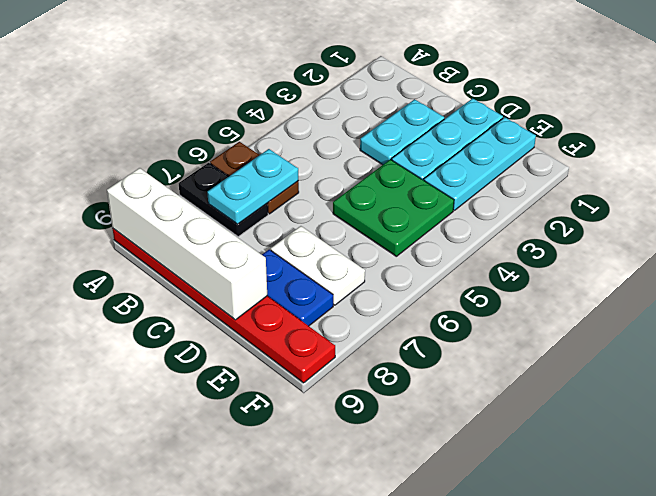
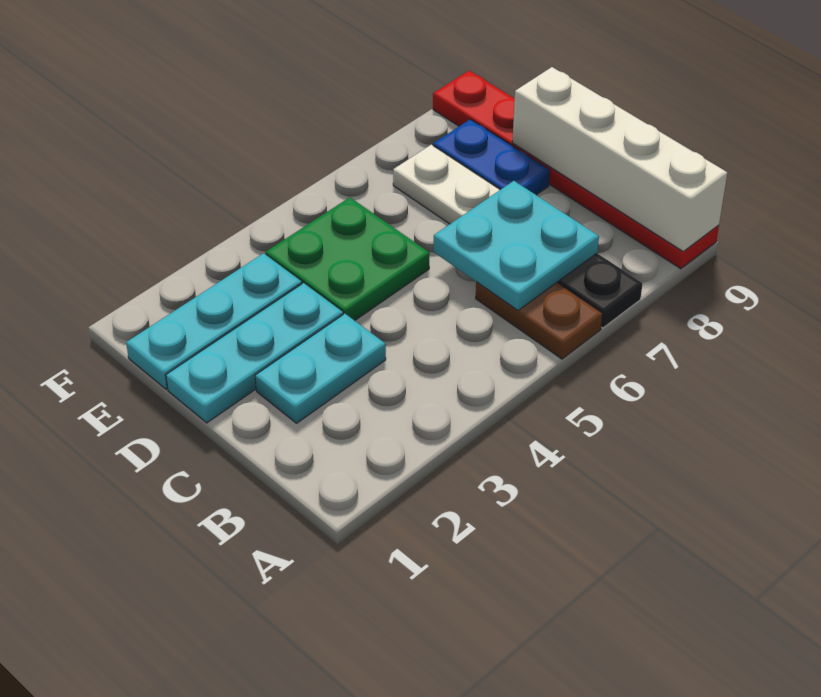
cyan plate B6:B7 level 2 -> cyan plate B6:C7 level 2

